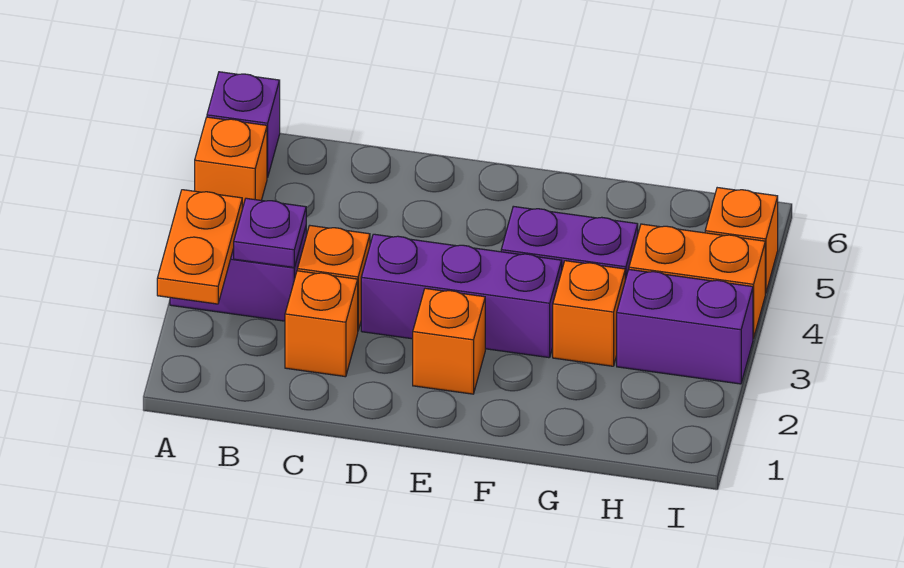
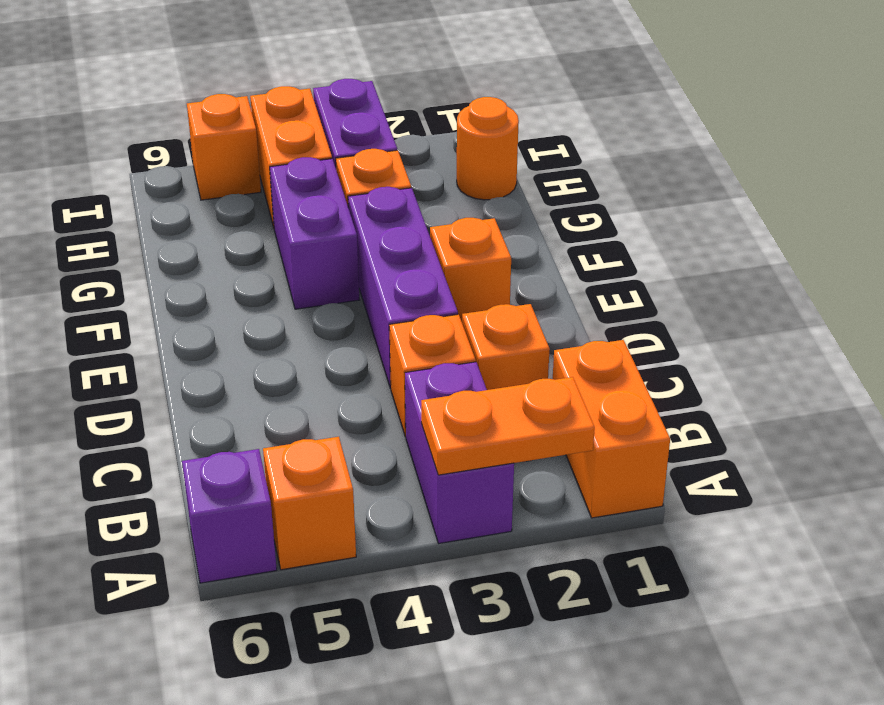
none -> orange brick A1:B1 level 1
purple plate B3 level 2 -> none
none -> orange round brick H1 level 1

